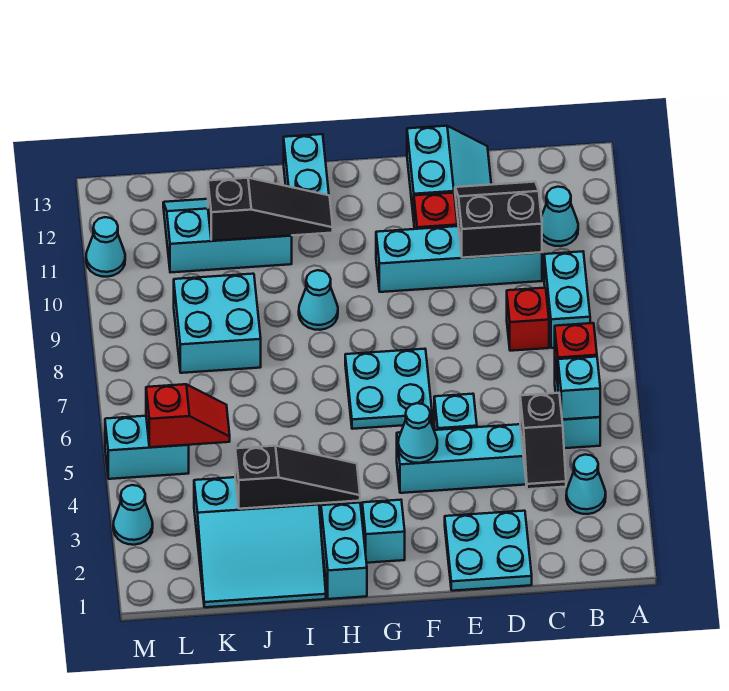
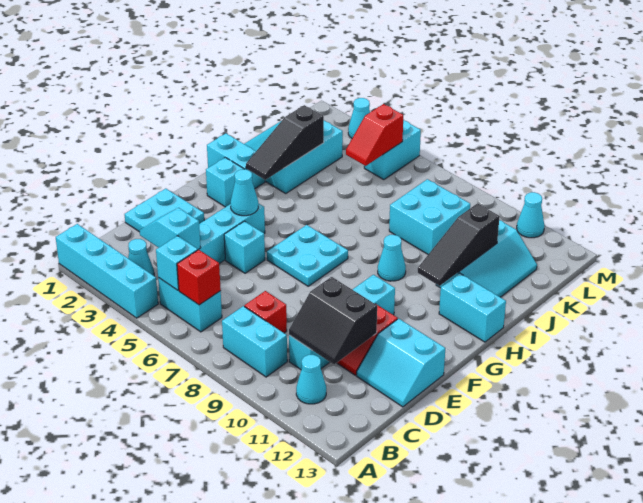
none -> cyan brick A1:A4 level 1
black slope C3:C4 level 2 top 4 -> cyan slope C3:C4 level 2 top 4
black slope C10:D11 level 2 top 10 -> black slope C10:D11 level 2 top D

